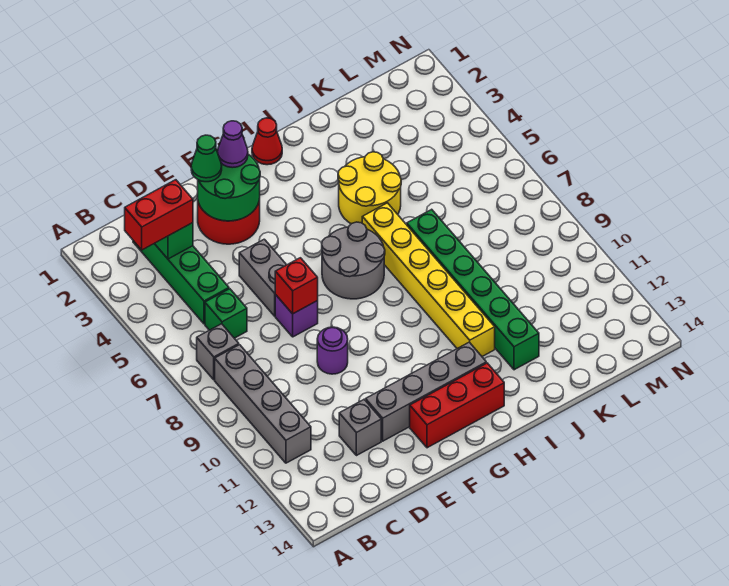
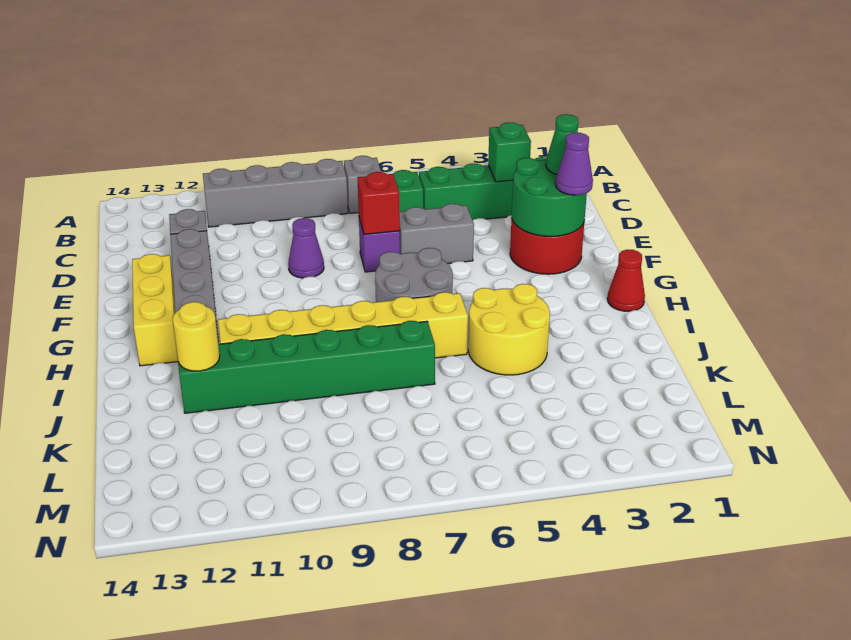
red brick B3:C3 level 3 -> none
purple round brick E9 level 1 -> purple cone E9 level 1
red brick F13:H13 level 1 -> yellow brick F13:H13 level 1
none -> yellow round brick J12 level 2

